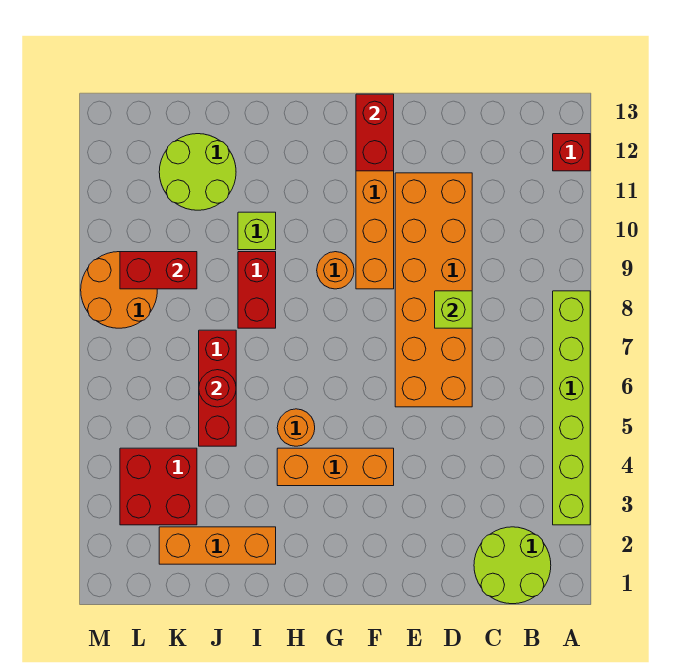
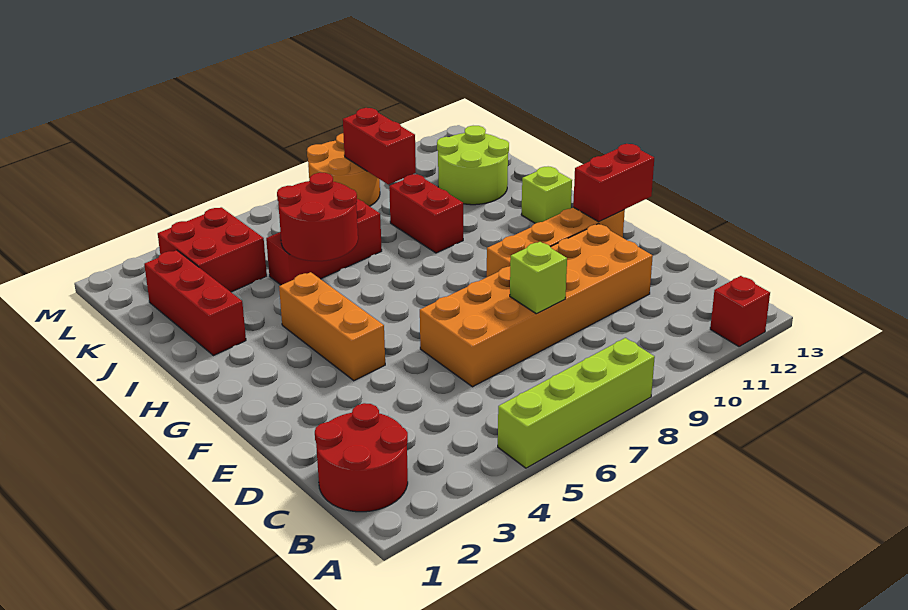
lime brick A3:A8 level 1 -> lime brick A5:A8 level 1
lime round brick B1:C2 level 1 -> red round brick B1:C2 level 1
orange round brick G9 level 1 -> none
orange round brick H5 level 1 -> none
orange brick I2:K2 level 1 -> red brick I2:K2 level 1
red brick I8:I9 level 1 -> red brick I9:J9 level 1
lime brick I10 level 1 -> lime brick H12 level 1
red round brick J6 level 2 -> red round brick I5:J6 level 2

